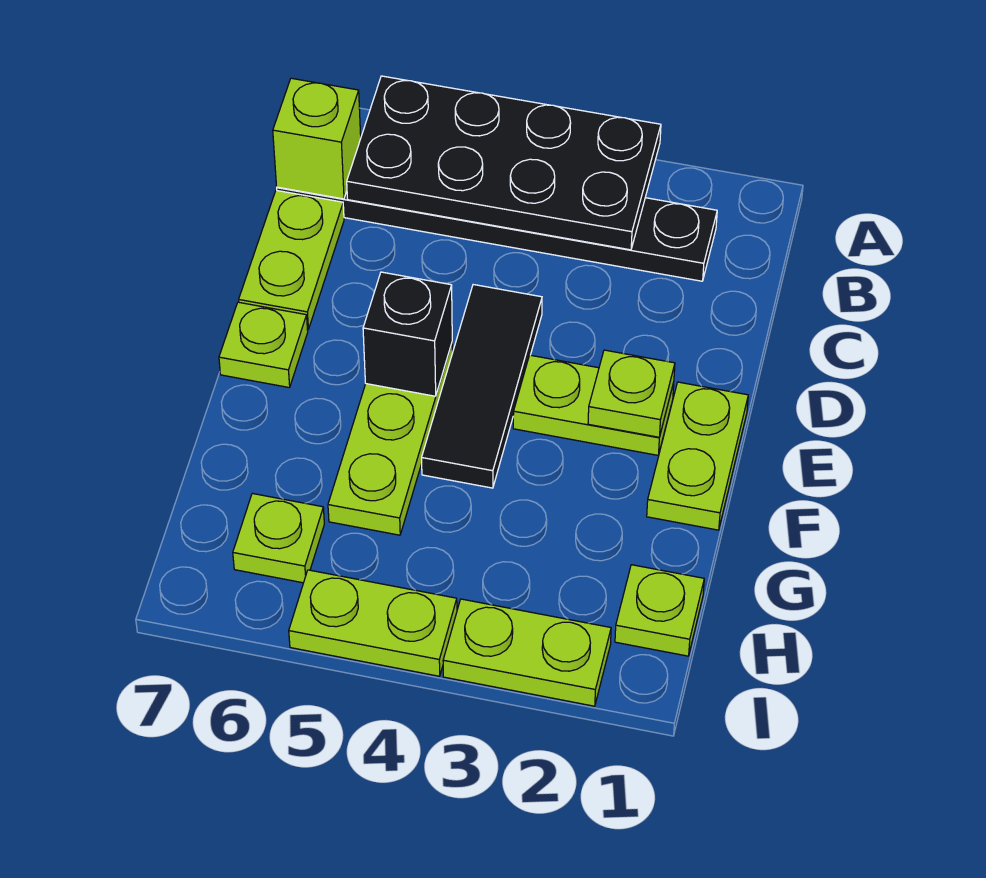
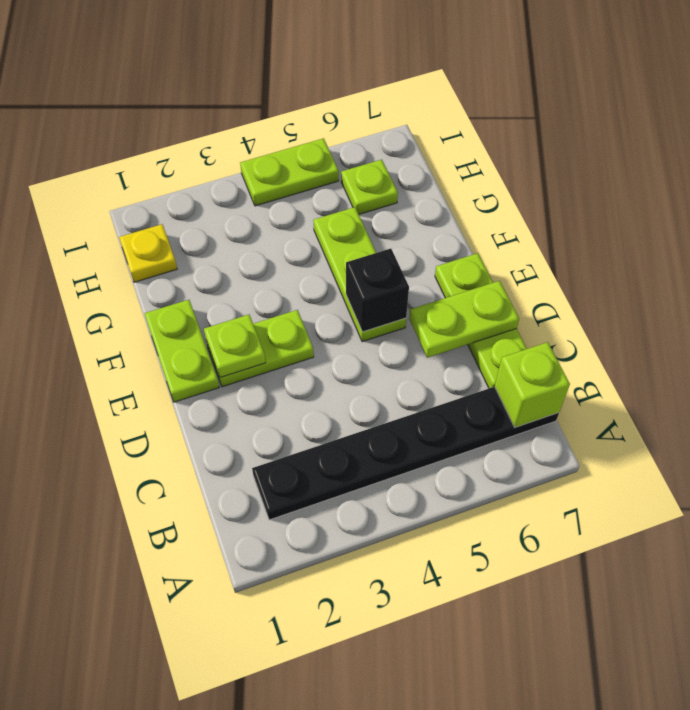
black plate A3:B6 level 2 -> none
black tile D4:F4 level 1 -> none
lime plate H1 level 1 -> yellow plate H1 level 1
lime plate I2:I3 level 1 -> lime plate D6:D7 level 2

